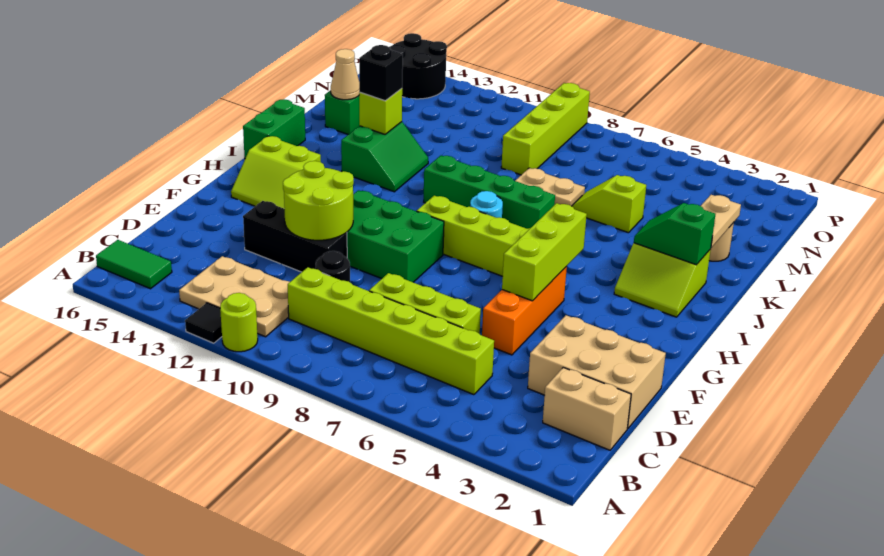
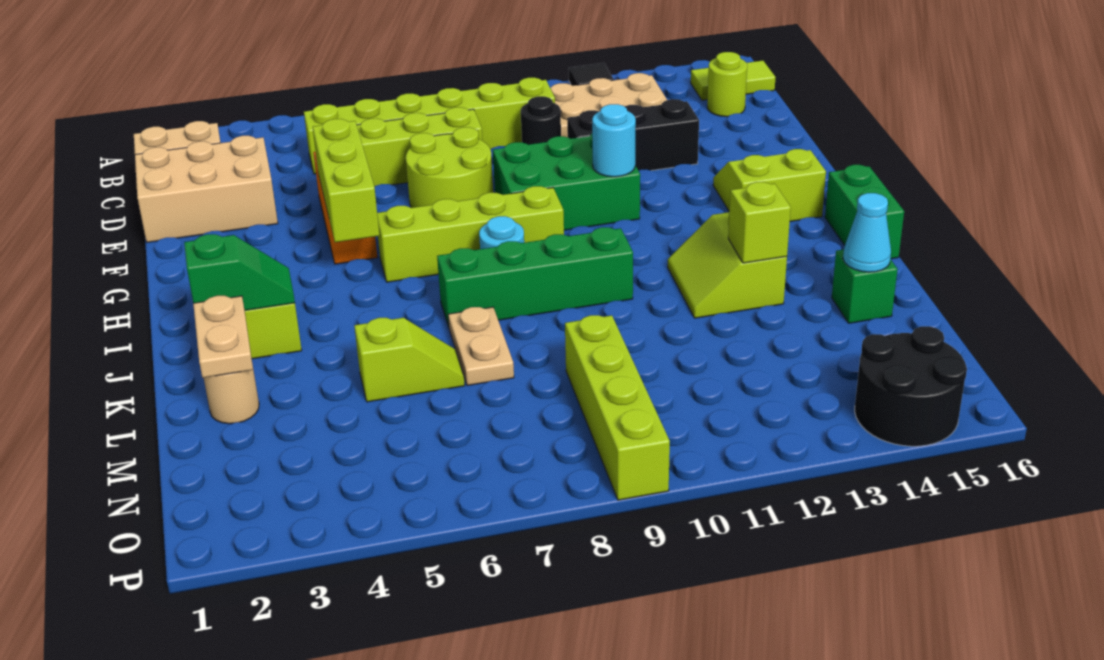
lime round brick A11 level 1 -> lime round brick C15 level 1
green tile B15:B16 level 1 -> lime tile B15:B16 level 1
lime round brick E11:F12 level 2 -> lime round brick E7:F8 level 1
none -> cyan round brick G11 level 2
green slope J12:K13 level 1 top 13 -> lime slope J12:K13 level 1 top 13
black brick K13 level 3 -> none
tan plate L7:L8 level 1 -> tan plate K7:L7 level 1
tan cone L15 level 2 -> cyan cone L15 level 2

